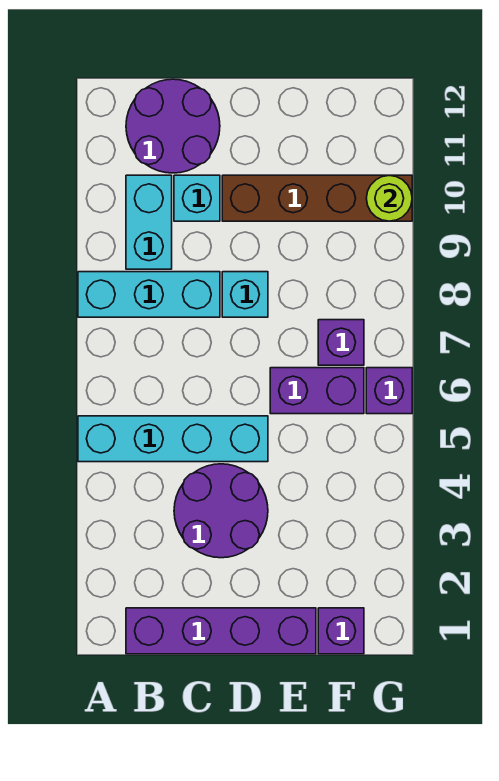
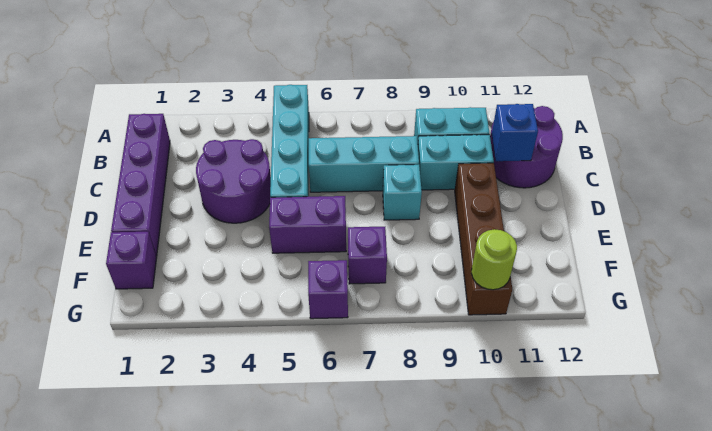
cyan brick A8:C8 level 1 -> cyan brick C6:C8 level 1
cyan brick C10 level 1 -> cyan brick C9:C10 level 1
none -> blue brick C11 level 2
purple brick E6:F6 level 1 -> purple brick E5:E6 level 1

